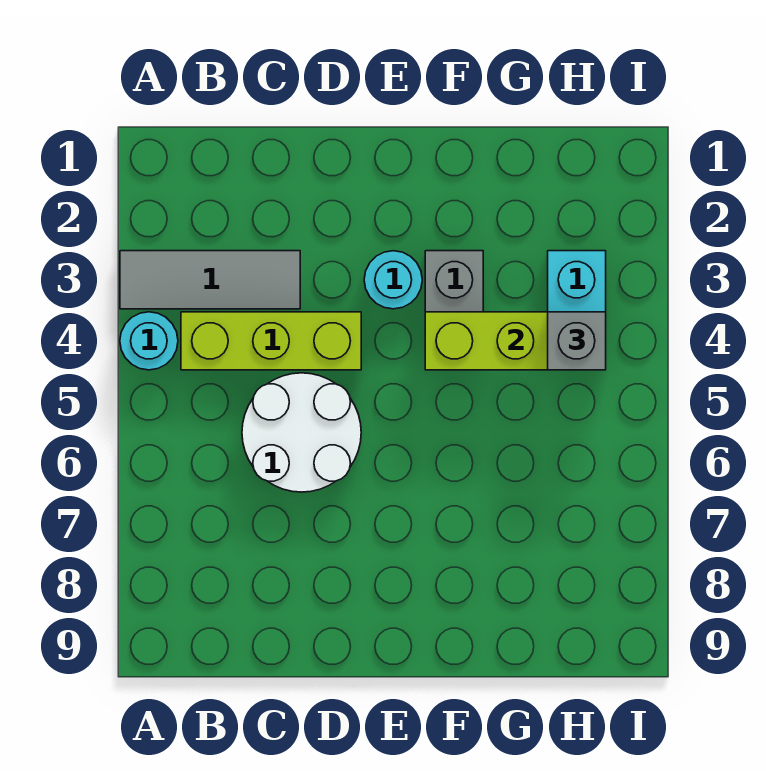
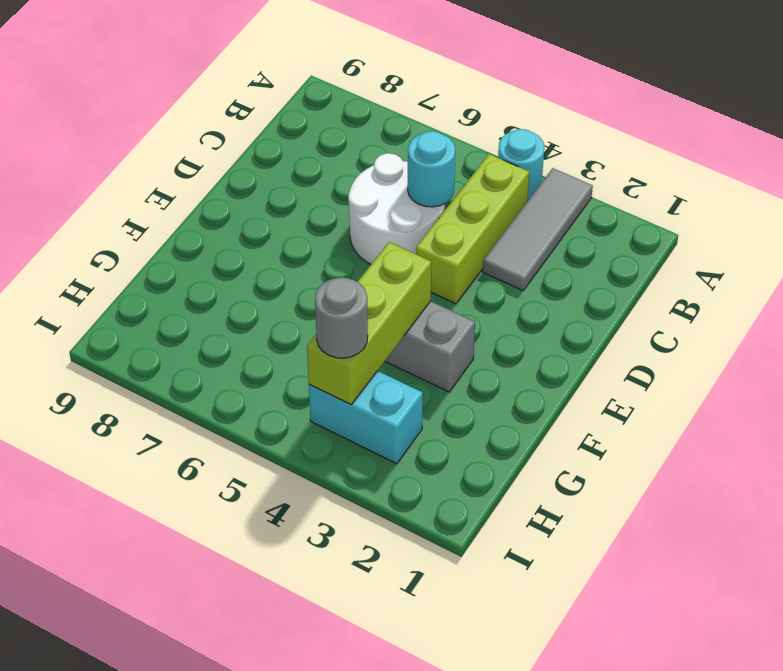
cyan round brick E3 level 1 -> cyan round brick C5 level 2
grey brick H4 level 3 -> grey round brick H4 level 3

